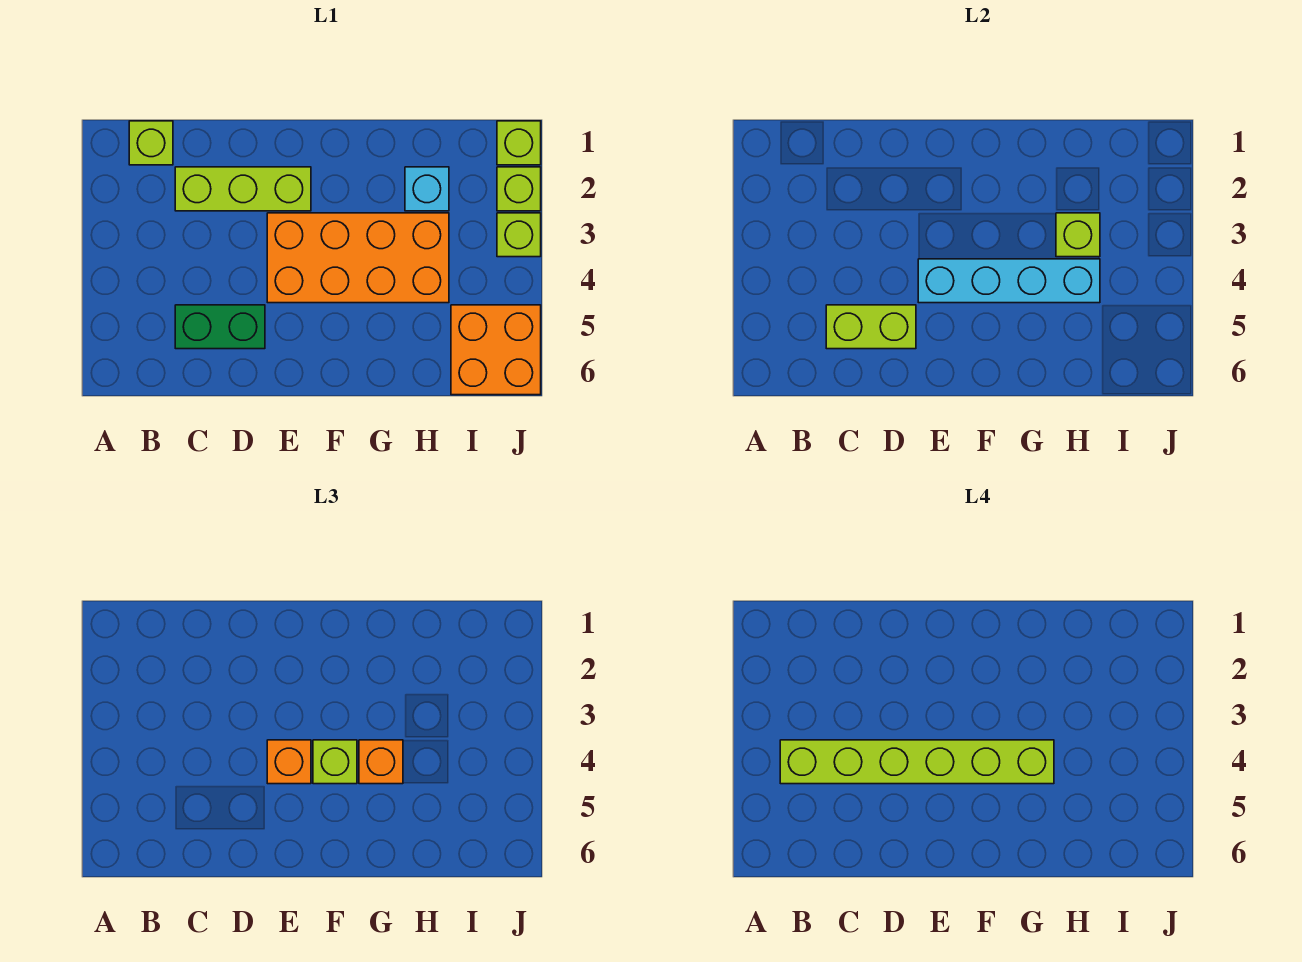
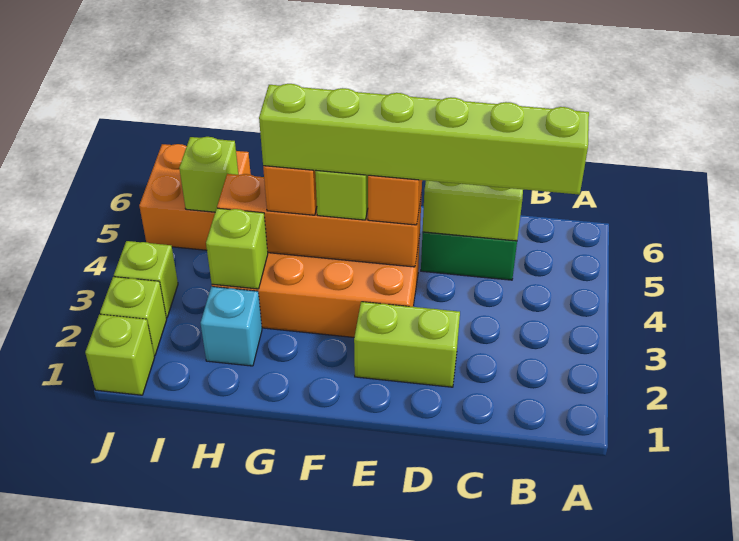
lime brick B1 level 1 -> lime brick I5 level 2
lime brick C2:E2 level 1 -> lime brick D2:E2 level 1
cyan brick E4:H4 level 2 -> orange brick E4:H4 level 2

